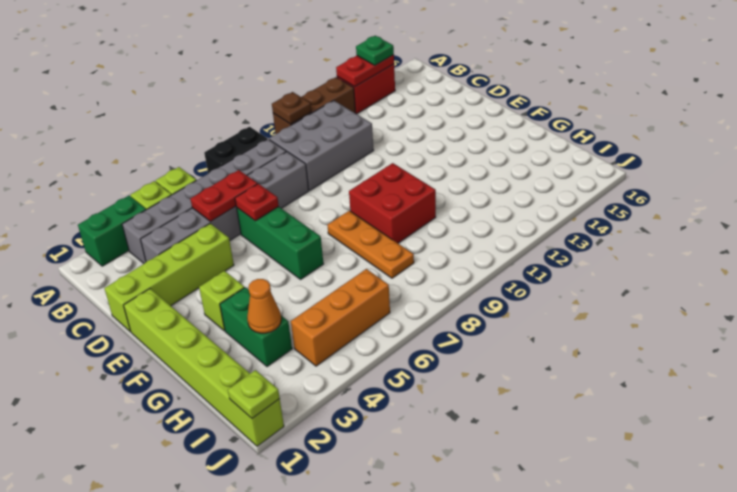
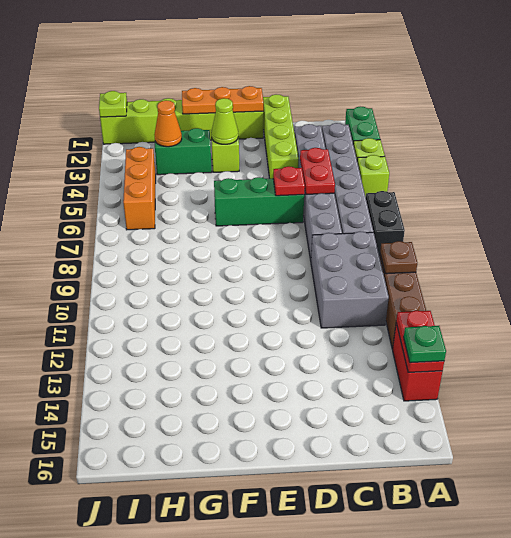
none -> lime cone F3 level 2
orange plate F8:H8 level 1 -> orange plate E1:G1 level 2
red brick F9:G10 level 1 -> none

